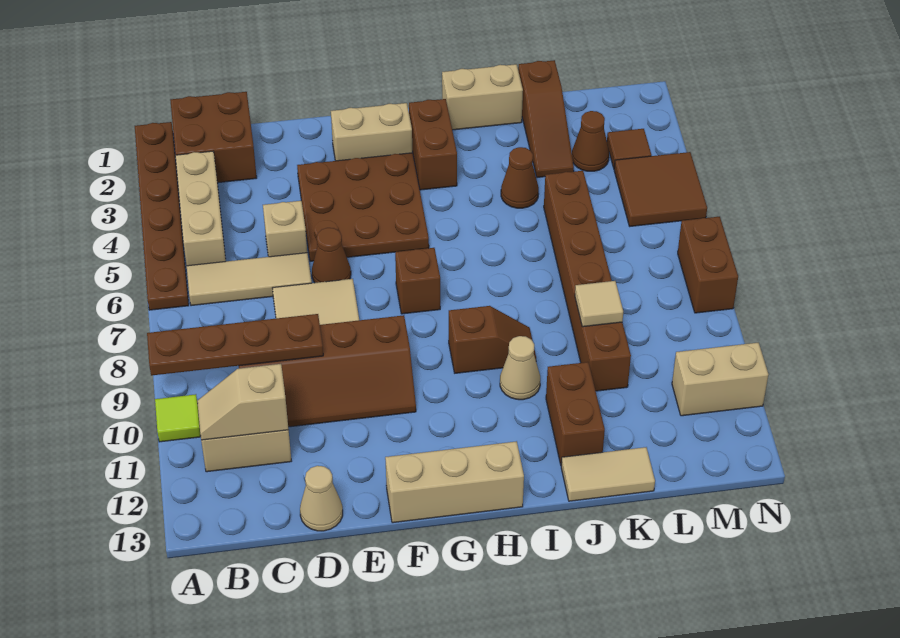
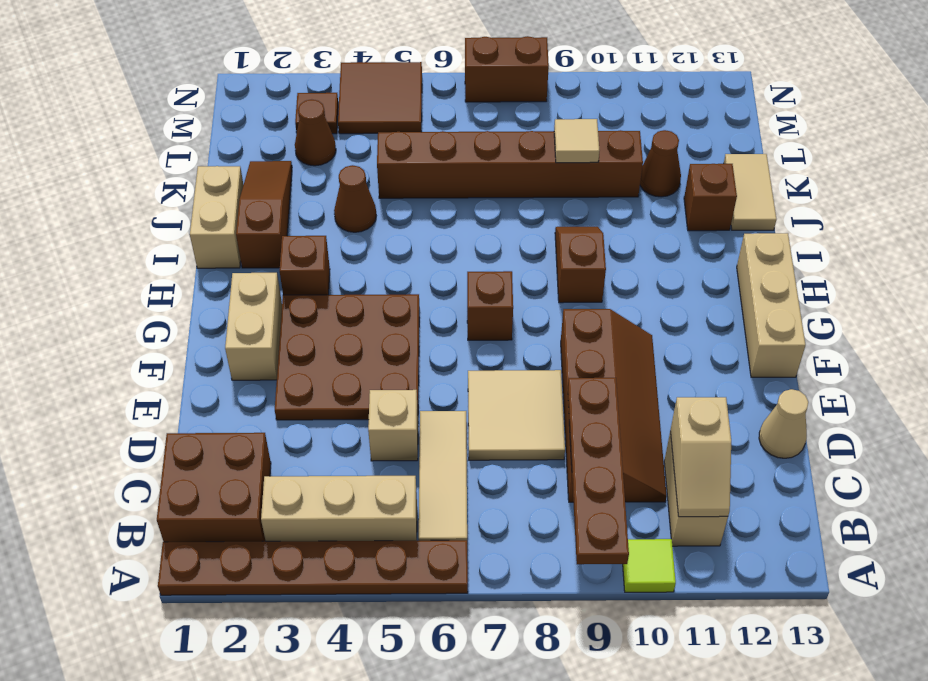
brown cone E6 level 1 -> brown cone K11 level 1
brown brick H2:H3 level 1 -> brown brick H3 level 1
tan cone I10 level 1 -> none
brown brick J11:J12 level 1 -> brown brick J12 level 1
brown slope K1:K3 level 1 top 1 -> brown slope I2:K2 level 1 top I
tan brick M11:N11 level 1 -> none

